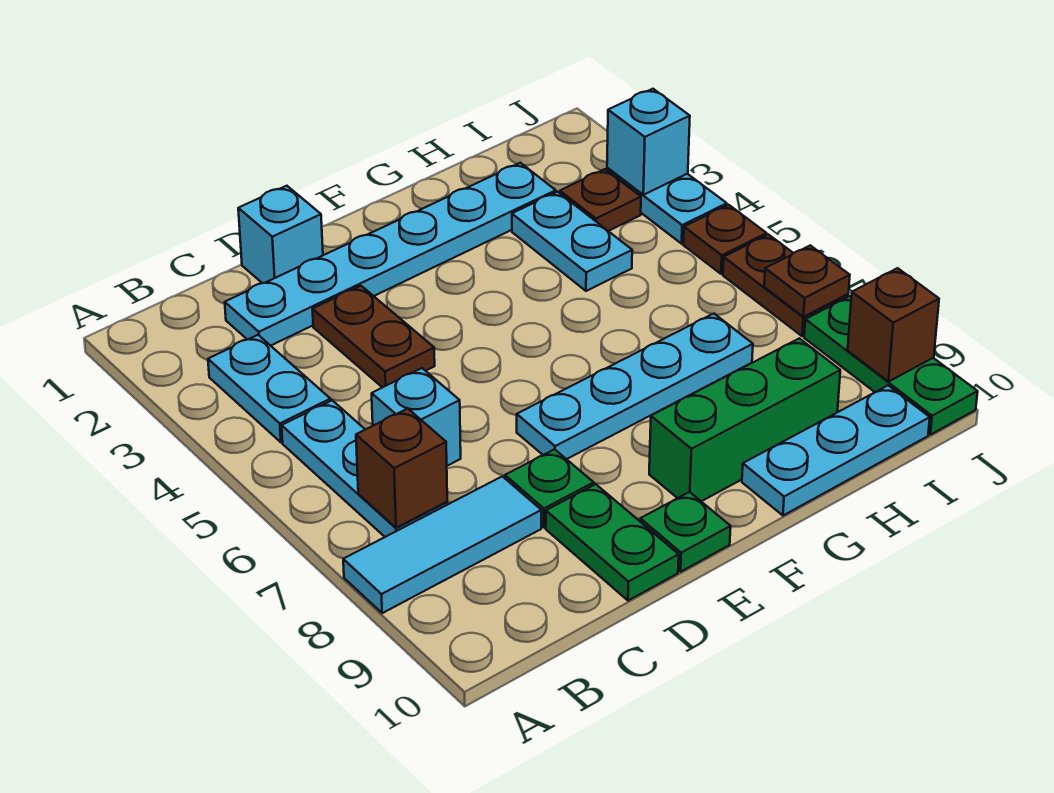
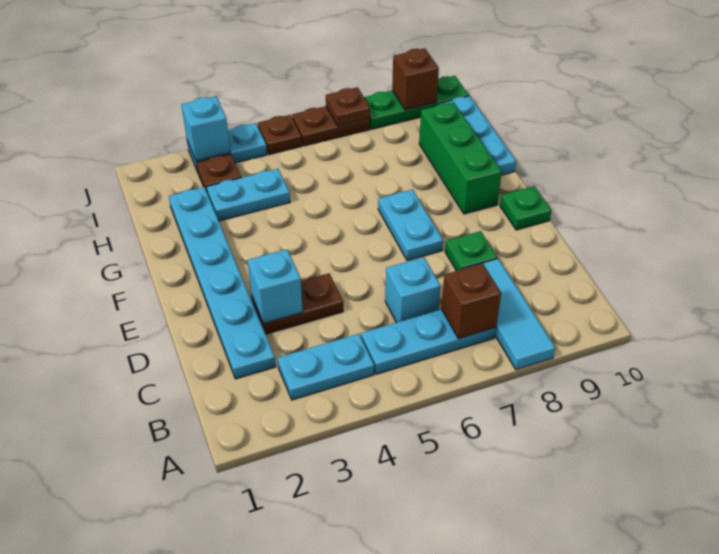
cyan brick D1 level 1 -> cyan brick D3 level 2
green plate D9:D10 level 1 -> none
cyan plate E7:H7 level 1 -> cyan plate E7:F7 level 1

